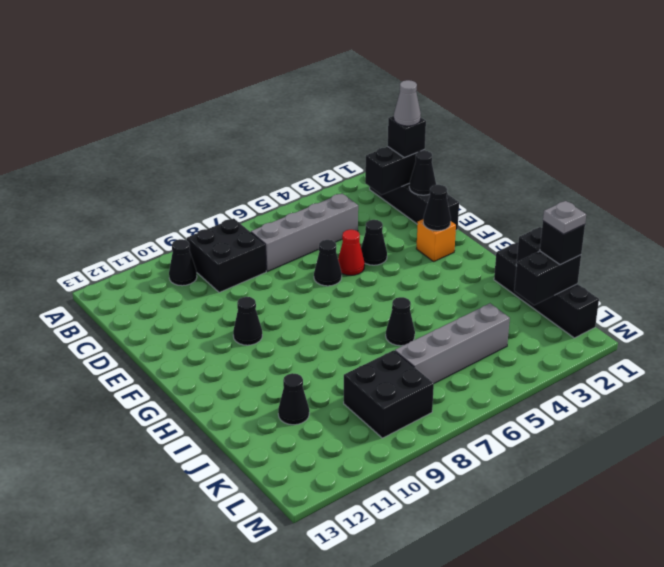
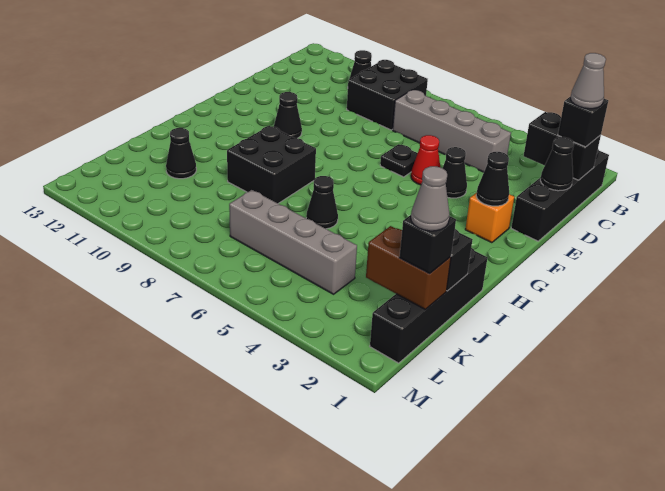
black cone E6 level 1 -> black plate E6 level 1
black brick K1:K2 level 2 -> brown brick K1:K2 level 2
grey plate K1 level 4 -> grey cone K1 level 4
black brick K8:L9 level 1 -> black brick H8:I9 level 1

